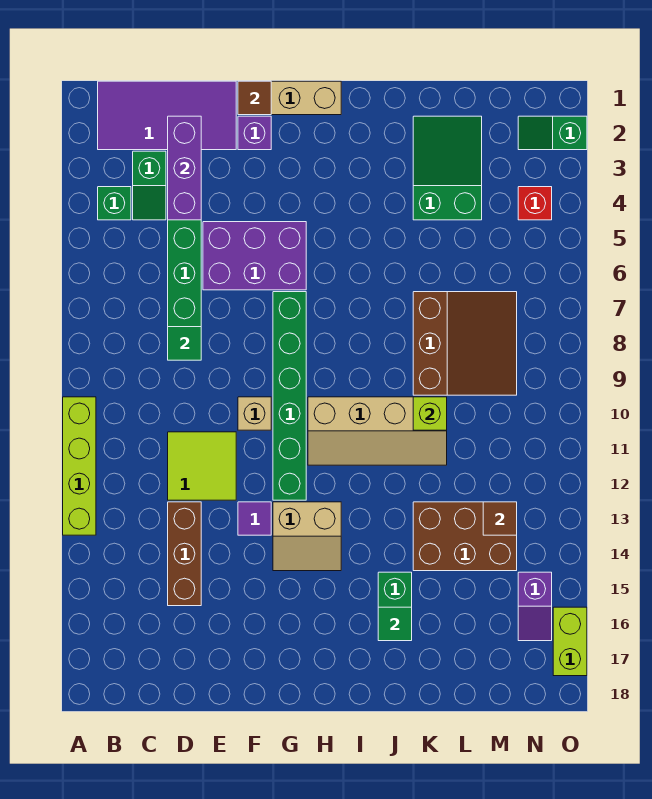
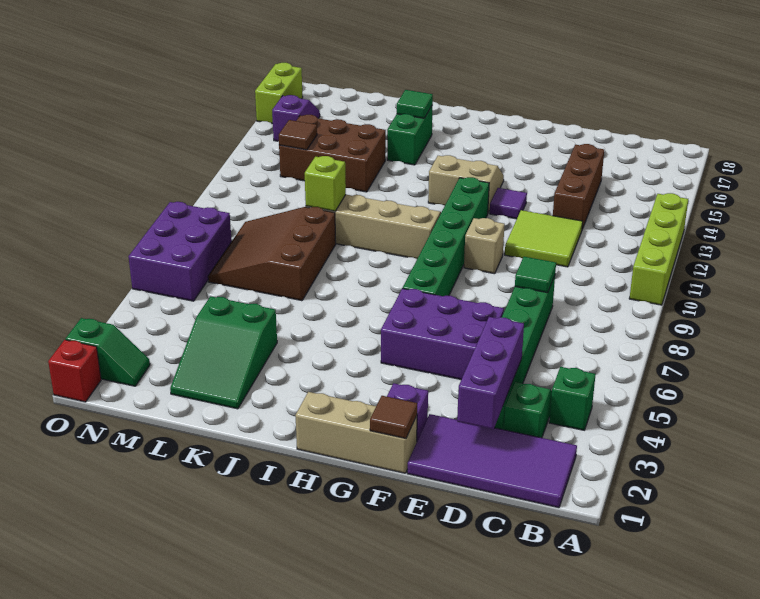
red brick N4 level 1 -> red brick O1 level 1
none -> purple brick N6:O8 level 1

